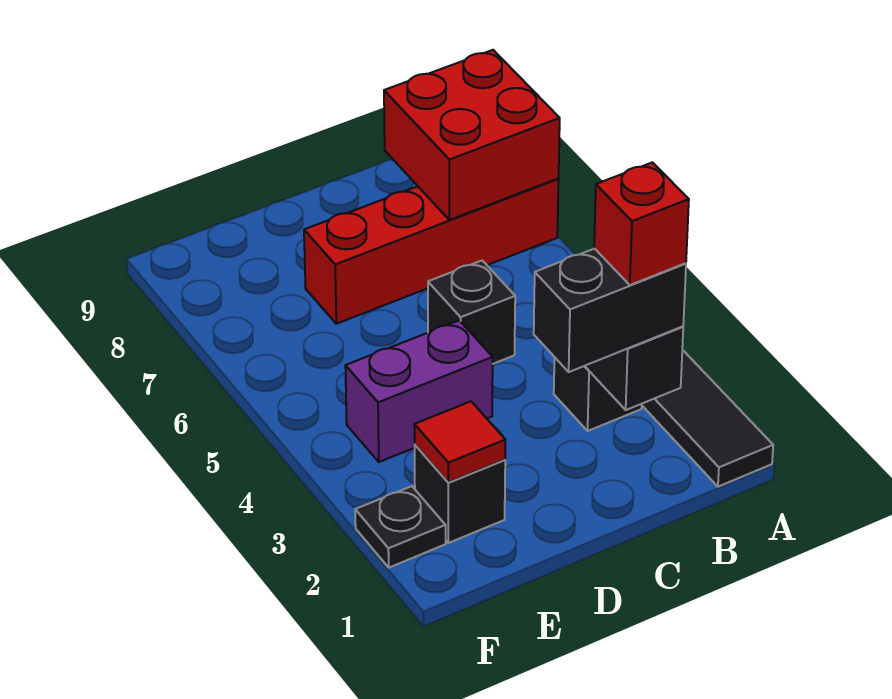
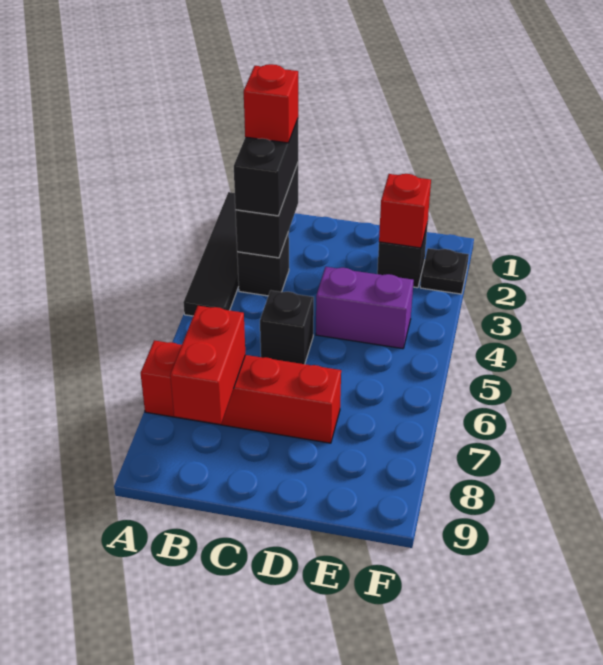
red brick A7:B8 level 2 -> red brick B7:B8 level 2
black brick B2:C2 level 3 -> black brick B2:B3 level 3
red tile E2 level 2 -> red brick E2 level 2

